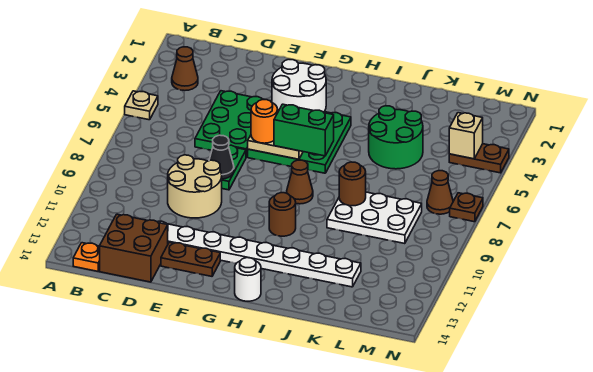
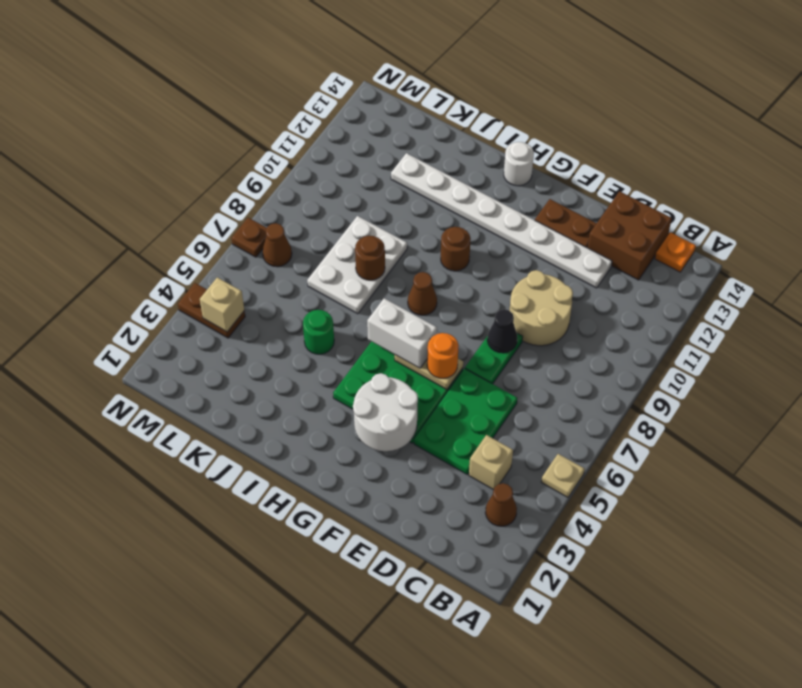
none -> tan brick C4 level 1
green brick G6:H6 level 3 -> white brick G6:H6 level 3
green round brick J4:K5 level 1 -> green round brick J5 level 1
white plate J8:L9 level 1 -> white plate J7:K9 level 1

